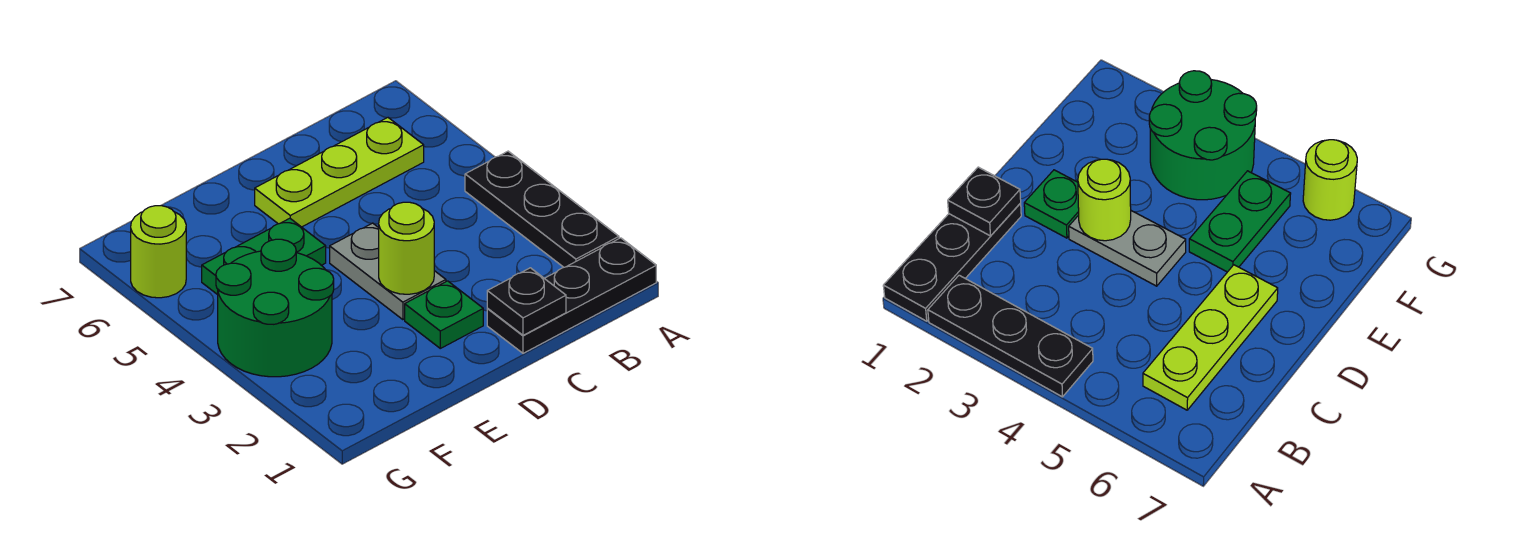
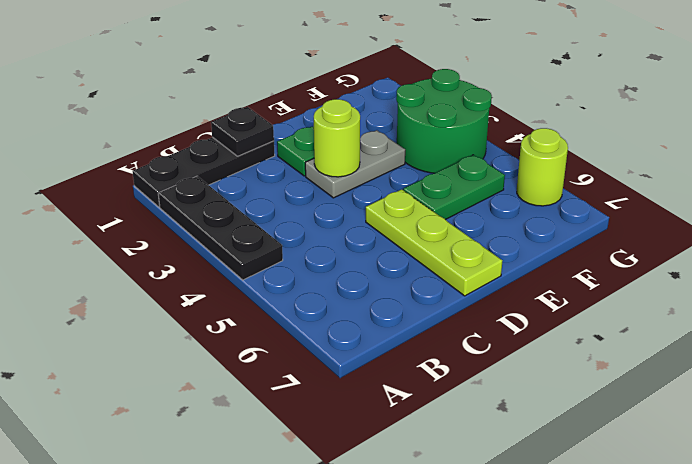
lime plate B6:D6 level 1 -> lime plate D5:D7 level 1
grey plate D3:D4 level 1 -> grey plate D3:E3 level 1

